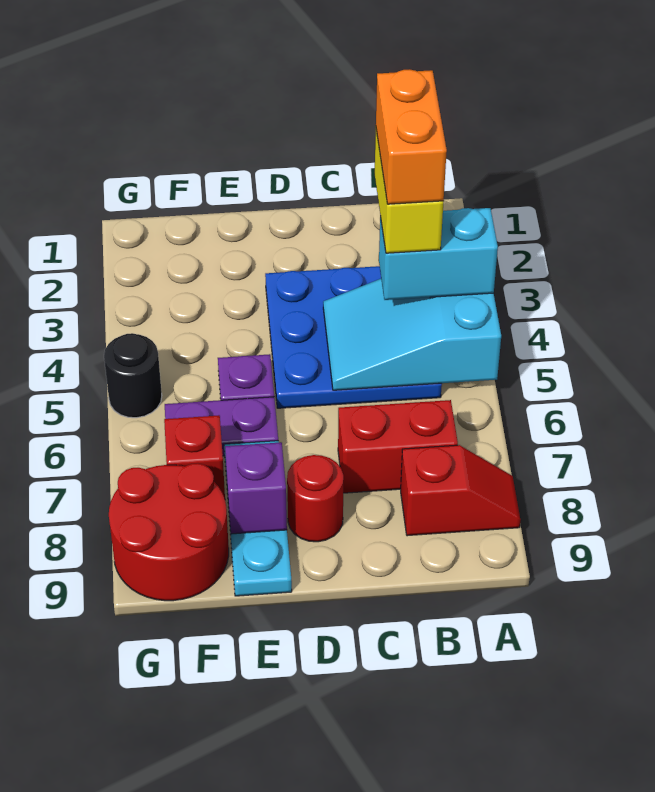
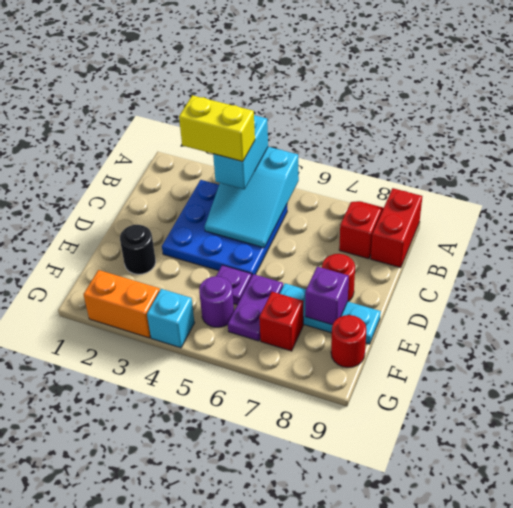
orange brick B3:B4 level 5 -> orange brick G2:G3 level 1
red brick B7:C7 level 1 -> red brick A9:B9 level 1
none -> purple round brick F5 level 1
red round brick F8:G9 level 1 -> red round brick F9 level 1
none -> cyan brick G4 level 1
black round brick G5 level 1 -> black round brick E2 level 1

